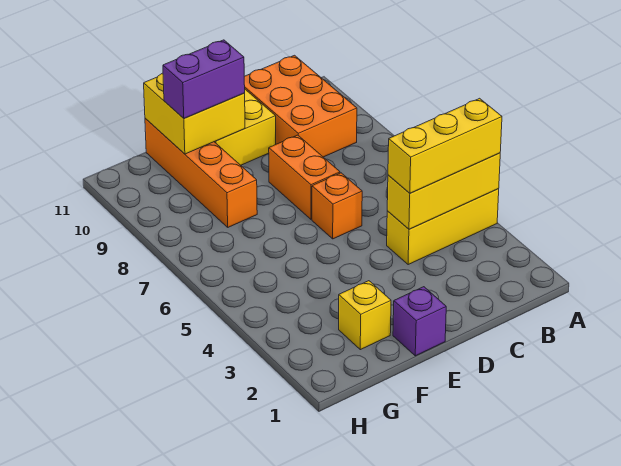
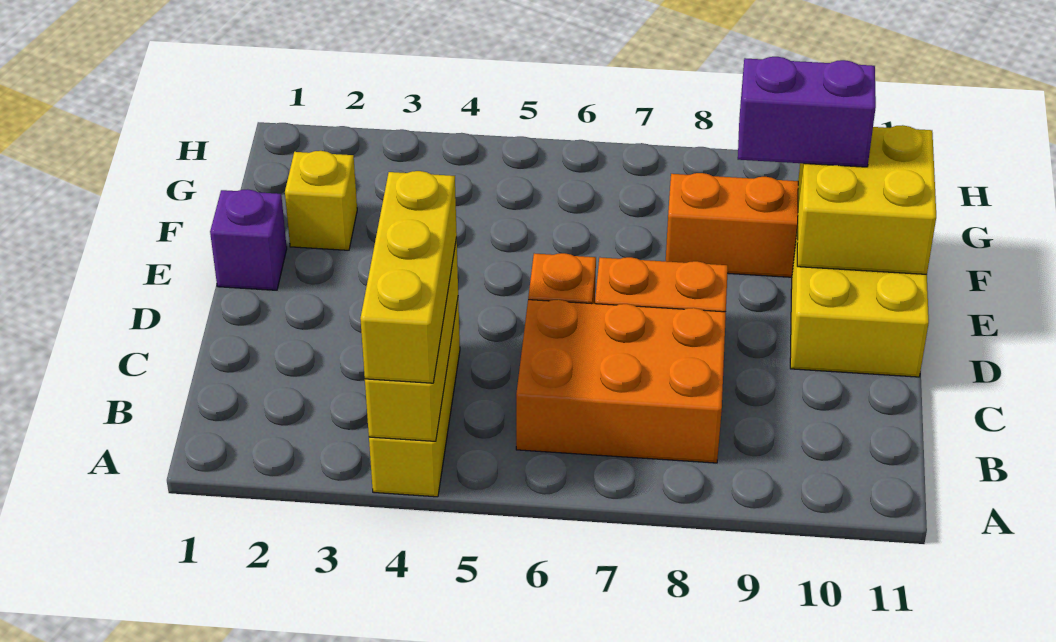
orange brick B9:C11 level 1 -> orange brick B6:C8 level 1
purple brick E10:F10 level 3 -> purple brick F9:F10 level 3

